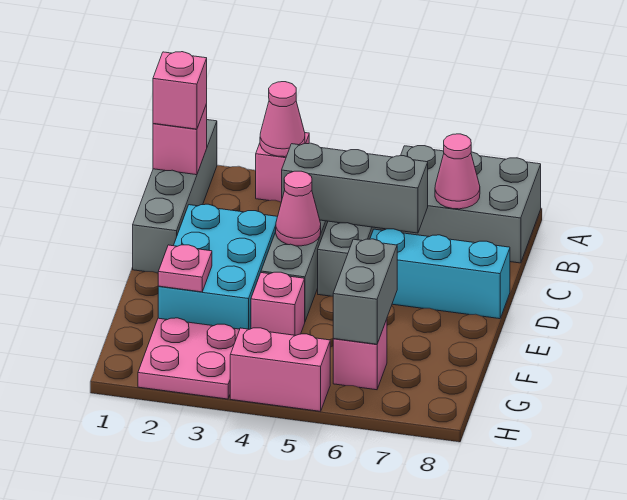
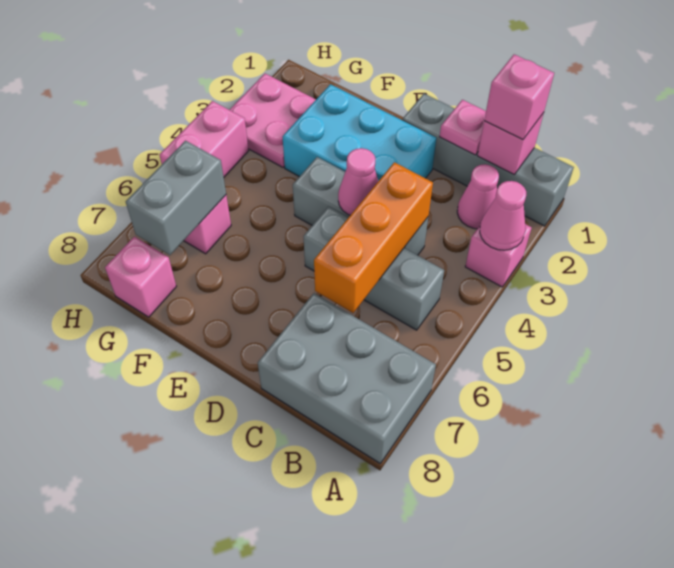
grey brick A6:B8 level 1 -> grey brick A7:C8 level 1
pink cone B7 level 2 -> pink cone B2 level 1
grey brick C4:C6 level 2 -> orange brick C4:C6 level 2
cyan brick D6:D8 level 1 -> none
pink plate F2 level 2 -> pink plate C1 level 2
pink brick F4 level 1 -> pink brick G8 level 1
grey brick F6:G6 level 2 -> grey brick G6:G7 level 2

